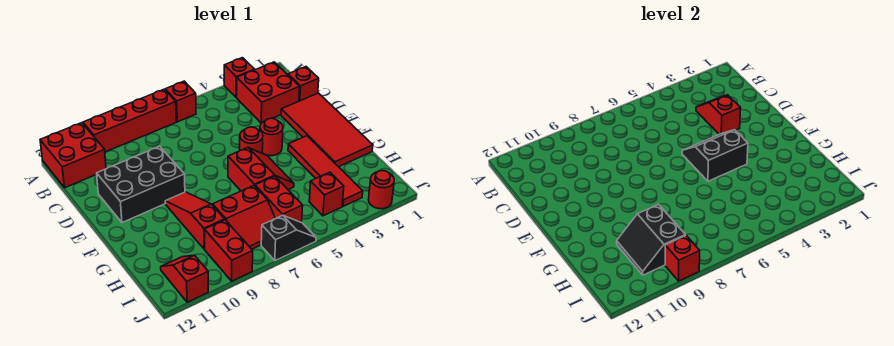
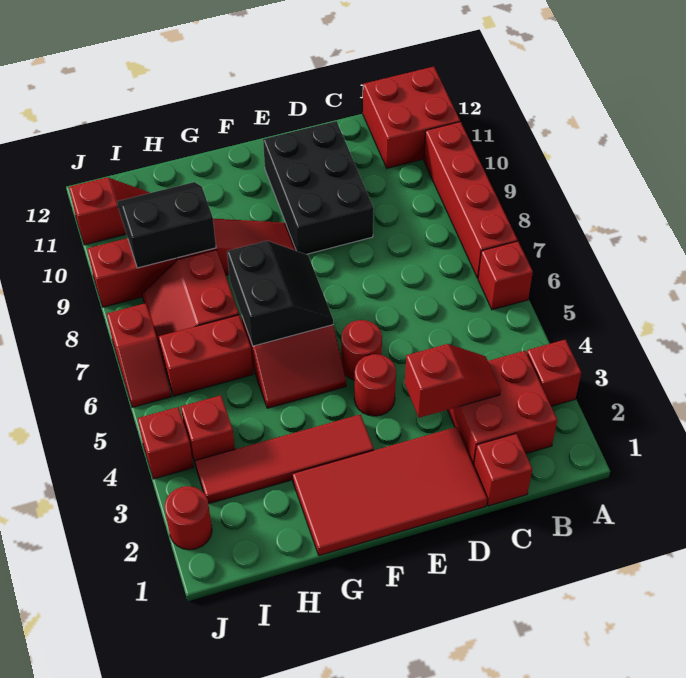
black slope E4:F5 level 2 top F -> black slope F6:G7 level 2 top G
black slope J6:J7 level 1 top 7 -> red slope J6:J7 level 1 top 7
red brick J9 level 2 -> red brick J4 level 1

